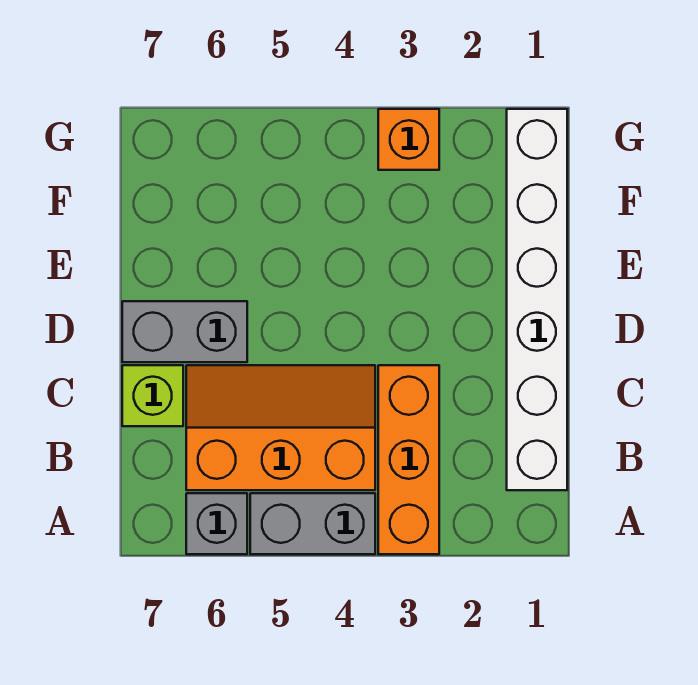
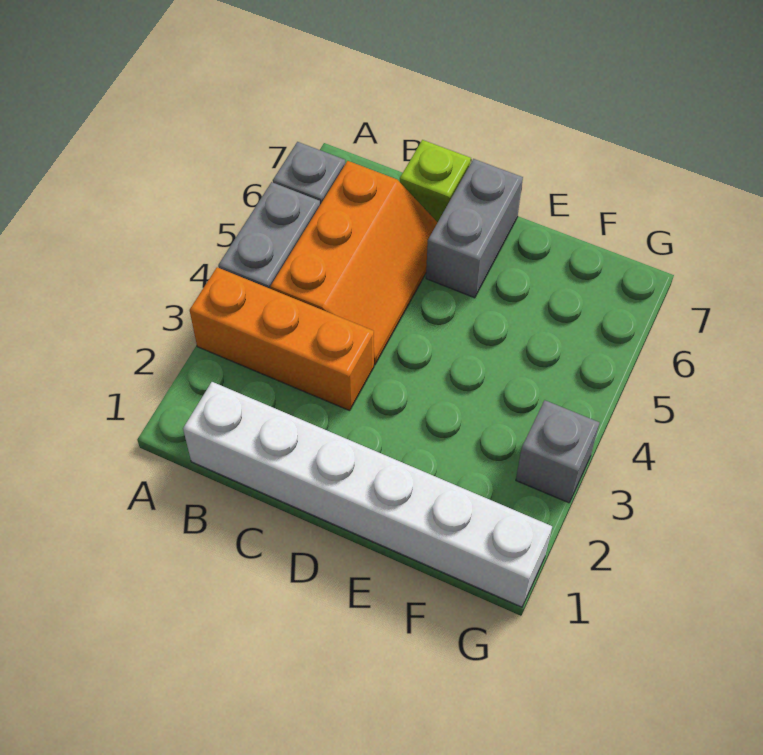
orange brick G3 level 1 -> grey brick G3 level 1

